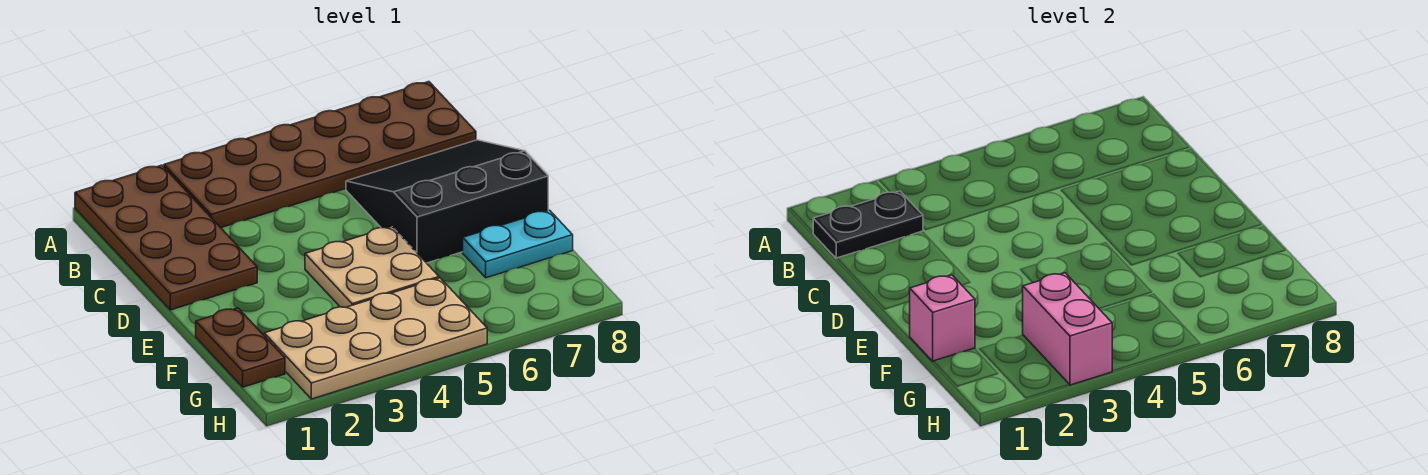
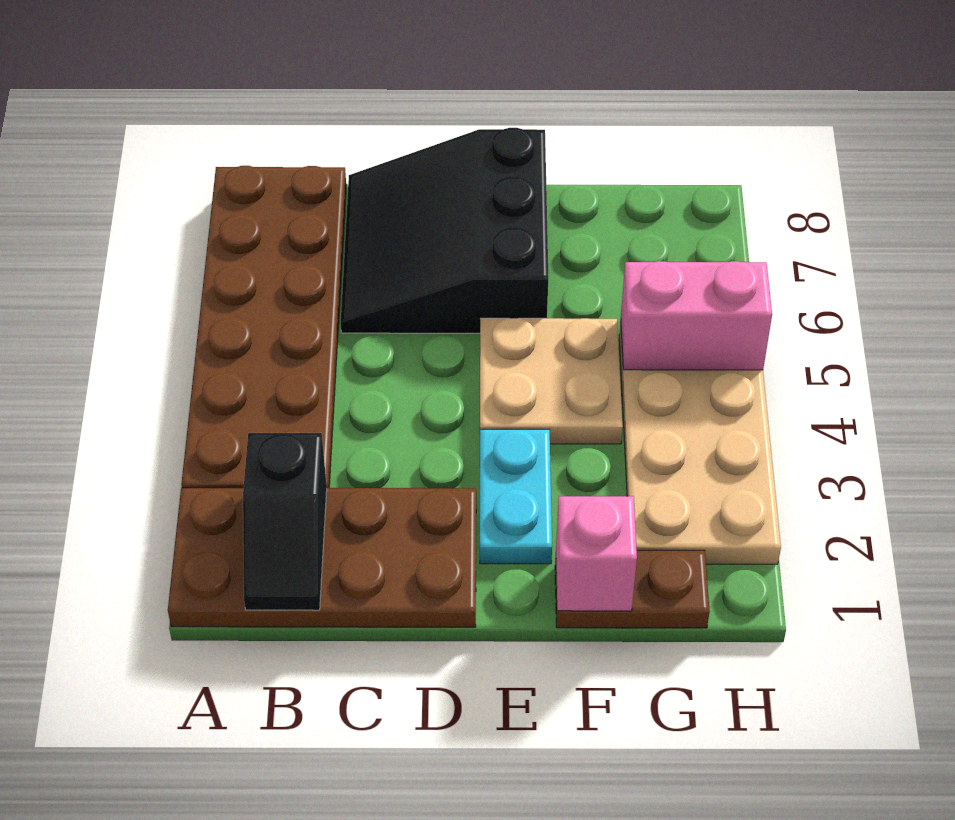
black plate B1:B2 level 2 -> black slope B1:B2 level 2 top 2
cyan plate F7:F8 level 1 -> cyan plate E2:E3 level 1
pink brick G3:H3 level 2 -> pink brick G5:H5 level 2

